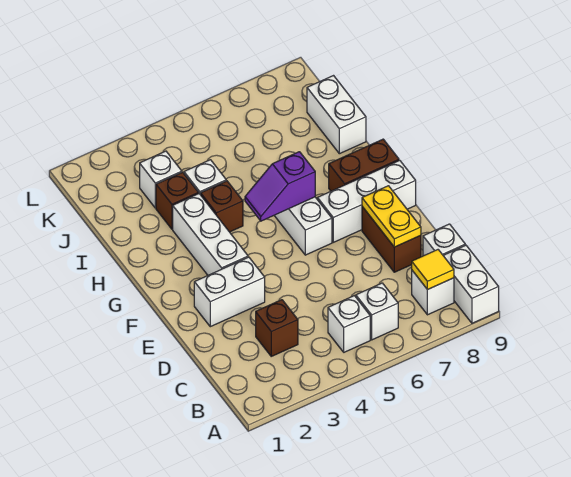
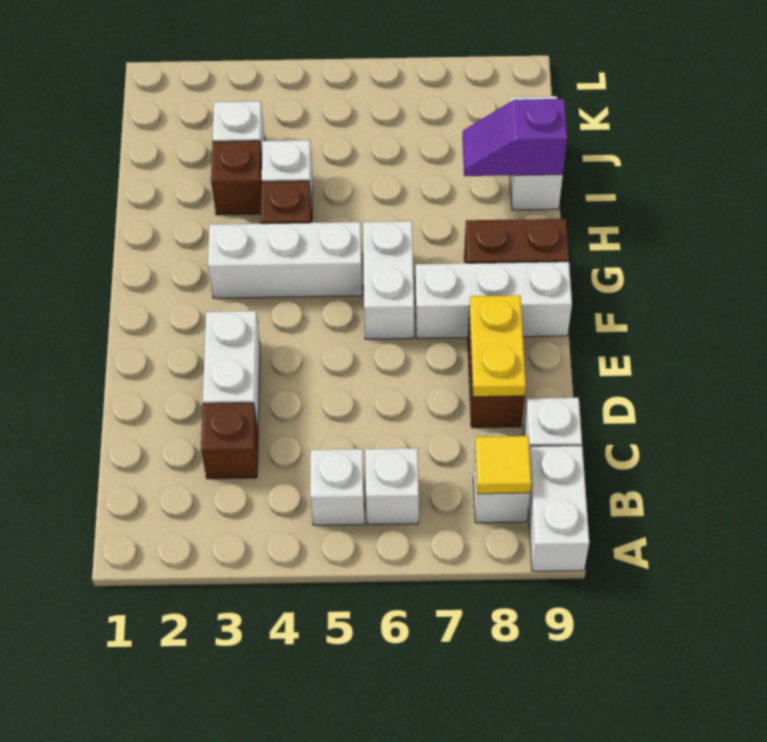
white brick E2:E3 level 1 -> white brick D3:E3 level 1
white brick F3:H3 level 1 -> white brick G3:G5 level 1
purple slope G5:G6 level 2 top 6 -> purple slope I8:I9 level 2 top 9

